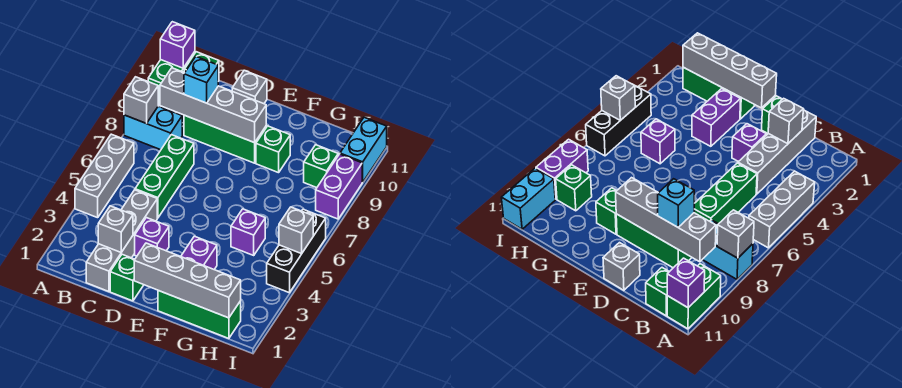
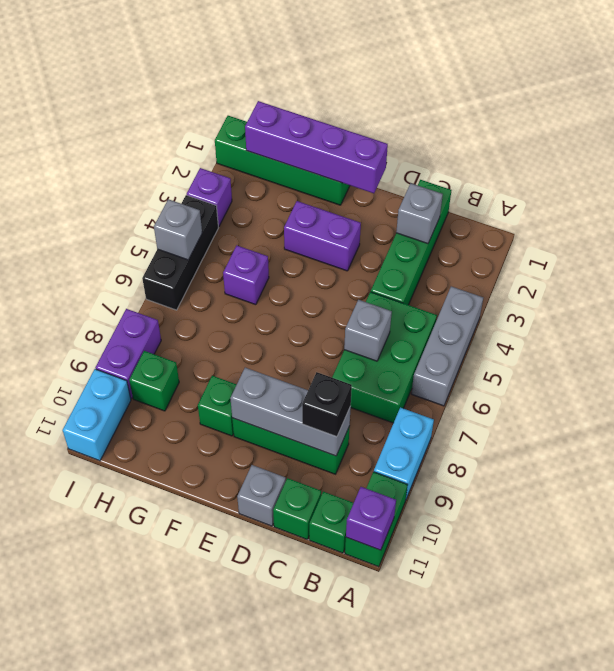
cyan brick A8:B8 level 1 -> cyan brick A8:A9 level 1
grey brick A8 level 2 -> grey brick C6 level 2
grey brick B9:E9 level 2 -> grey brick C9:E9 level 2
grey brick C1:C4 level 1 -> green brick C1:C4 level 1
green brick C5:C7 level 1 -> green brick B5:C7 level 1
cyan brick C9 level 3 -> black brick C9 level 3
green brick D1 level 1 -> green brick C11 level 1
purple brick D3 level 1 -> purple brick I3 level 1
grey brick E1:H1 level 2 -> purple brick E1:H1 level 2
green brick F1:H1 level 1 -> green brick F1:I1 level 1
purple brick F2:F3 level 1 -> purple brick E3:F3 level 1

